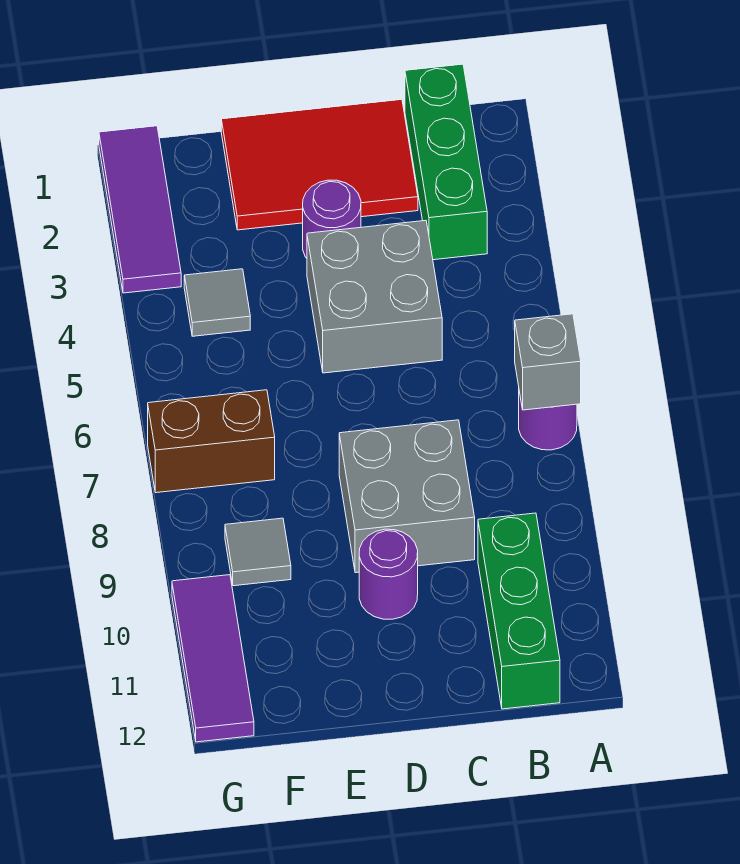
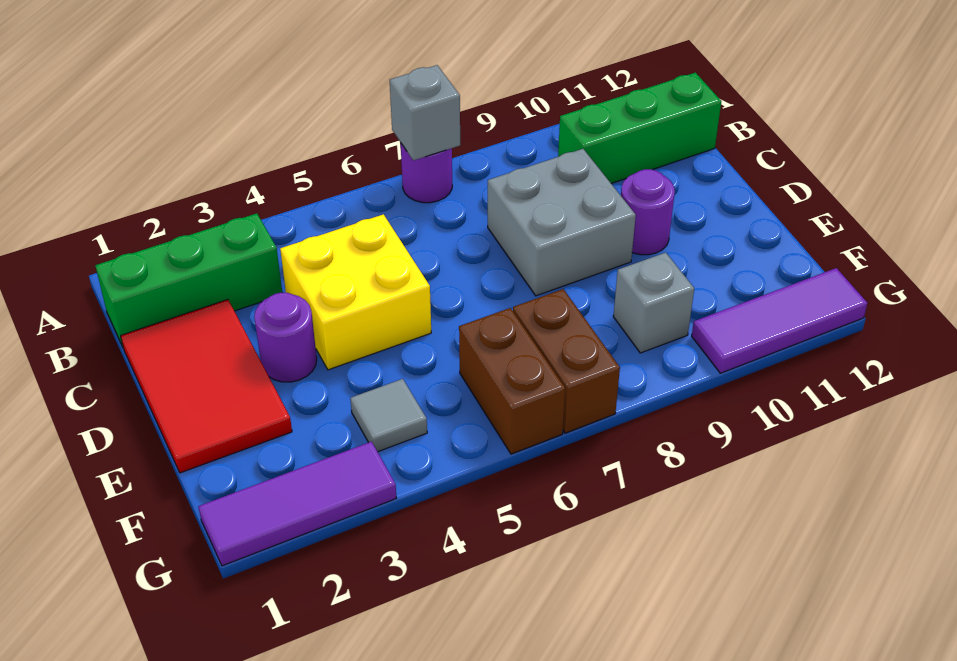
grey brick C4:D5 level 1 -> yellow brick C4:D5 level 1
none -> brown brick F6:G6 level 1
grey tile F9 level 1 -> grey brick F9 level 1

